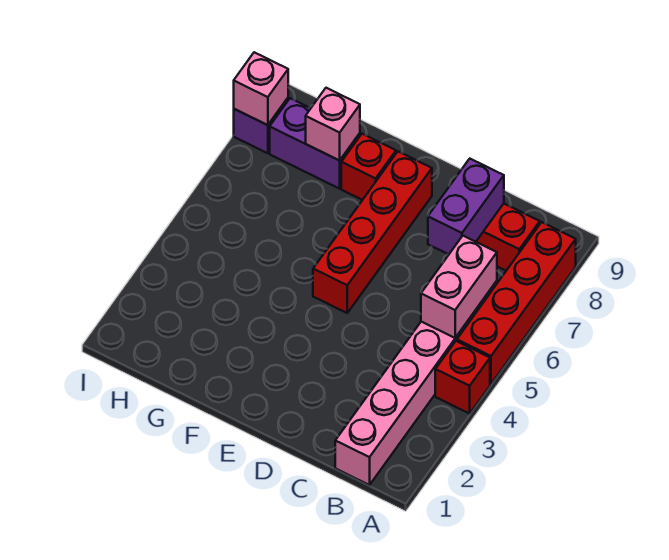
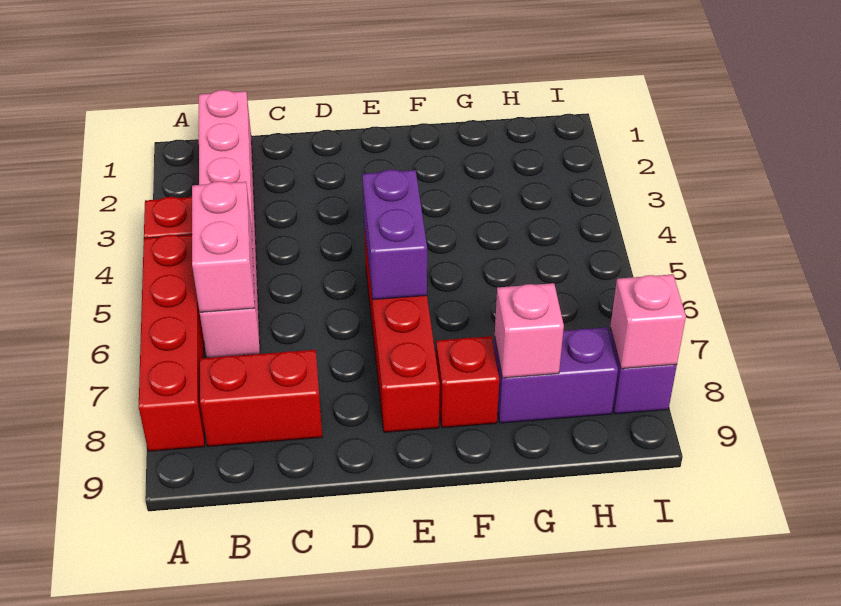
purple brick C7:C8 level 2 -> purple brick E5:E6 level 2

